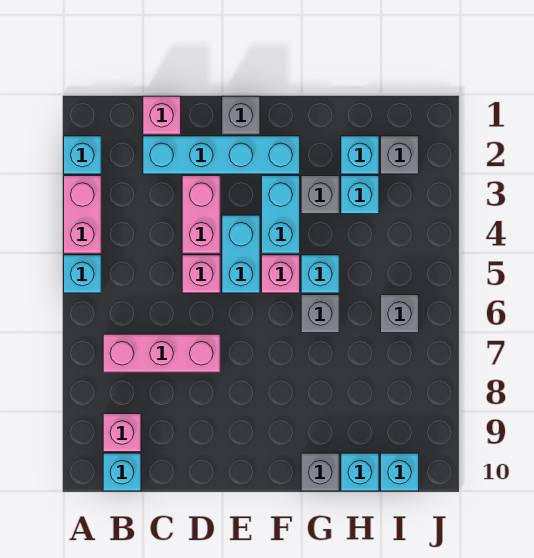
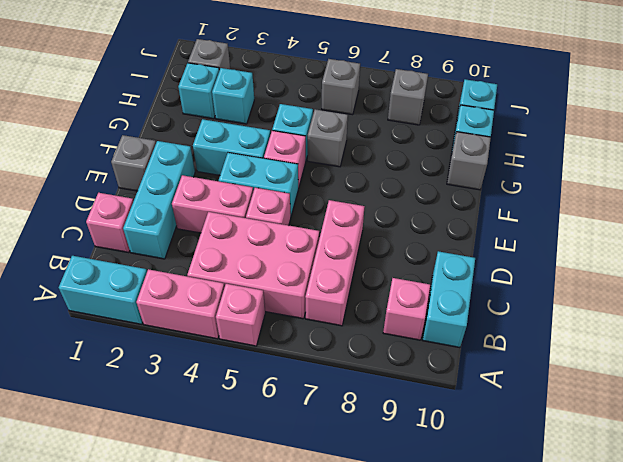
cyan brick A2 level 1 -> cyan brick A1:A2 level 1
cyan brick A5 level 1 -> pink brick A5 level 1
none -> pink brick B4:C6 level 1
cyan brick B10 level 1 -> cyan brick B10:C10 level 1
cyan brick C2:F2 level 1 -> cyan brick C2:E2 level 1
grey brick G3 level 1 -> grey brick I8 level 1

